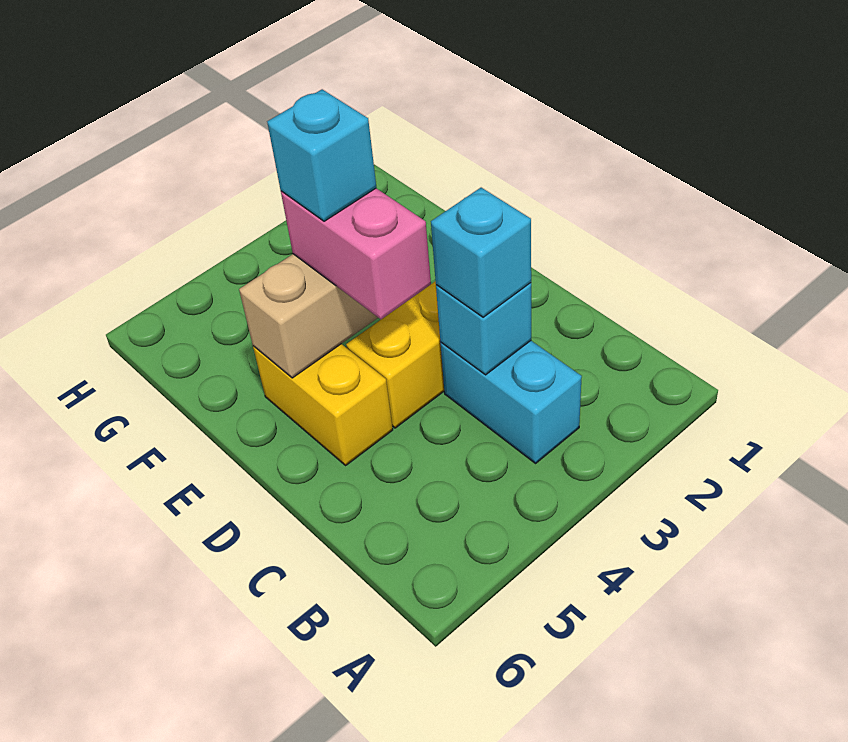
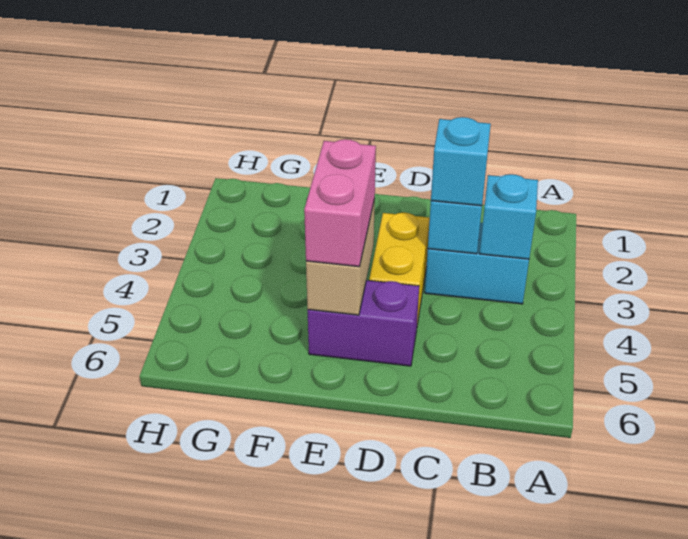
pink brick D4:E4 level 3 -> pink brick E4:E5 level 3
yellow brick D5:E5 level 1 -> purple brick D5:E5 level 1
cyan brick E4 level 4 -> cyan brick B3 level 2

